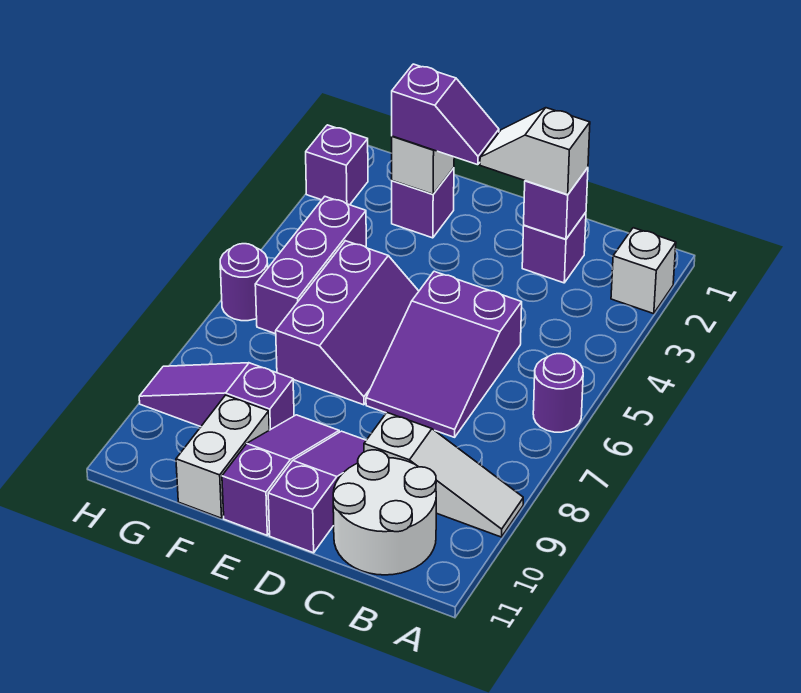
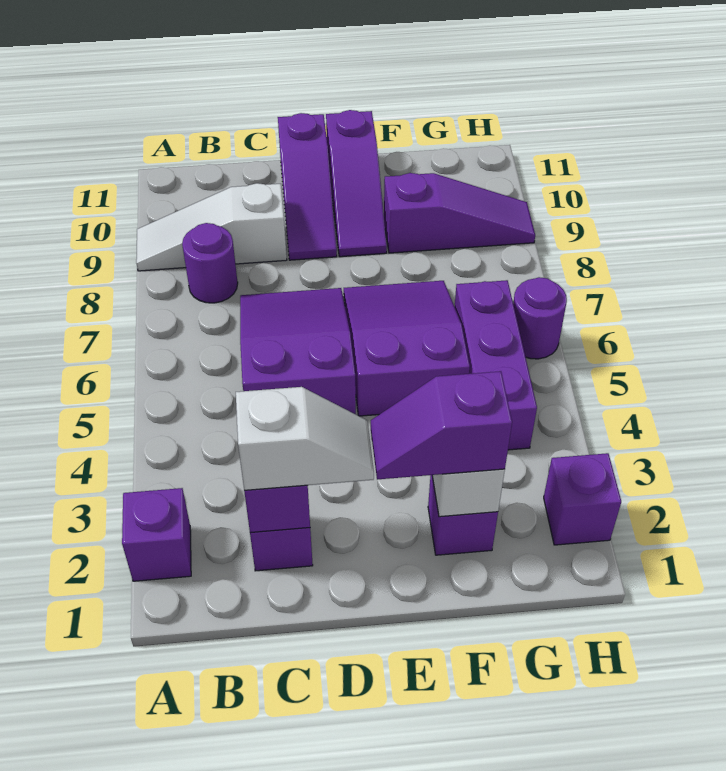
white brick A2 level 1 -> purple brick A2 level 1
purple round brick A6 level 1 -> purple round brick B8 level 1
white round brick B10:C11 level 1 -> none
purple slope E5:F7 level 1 top F -> purple slope E5:F7 level 1 top 5
white brick F10:F11 level 1 -> none

